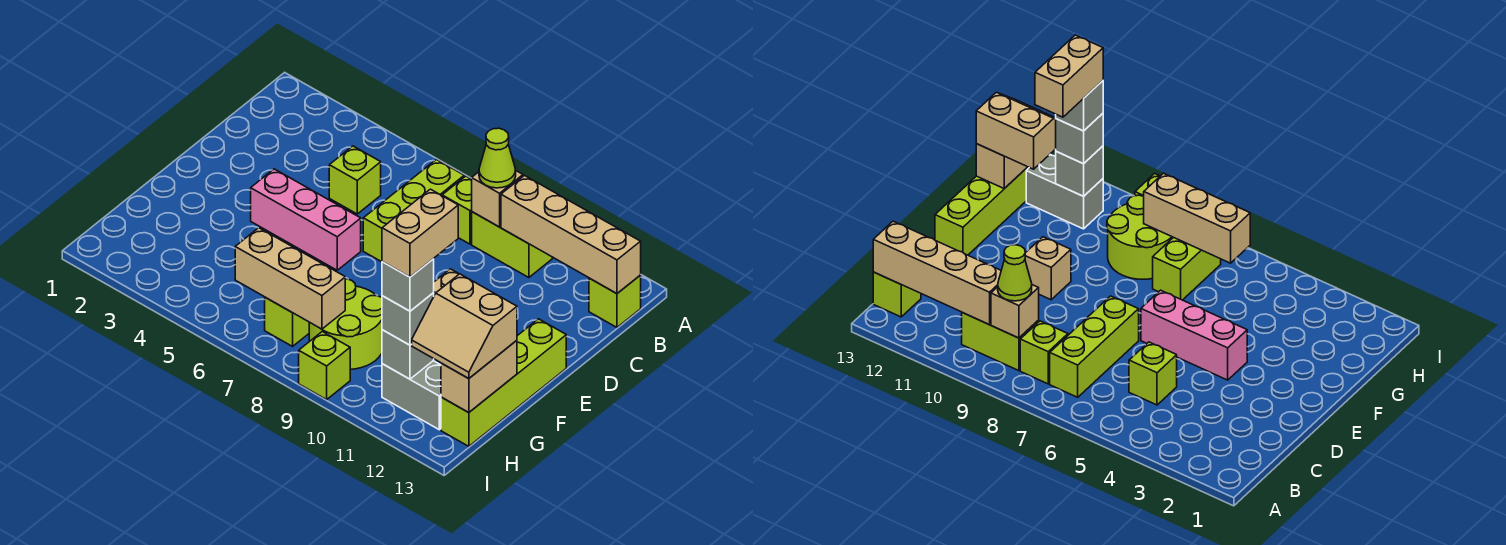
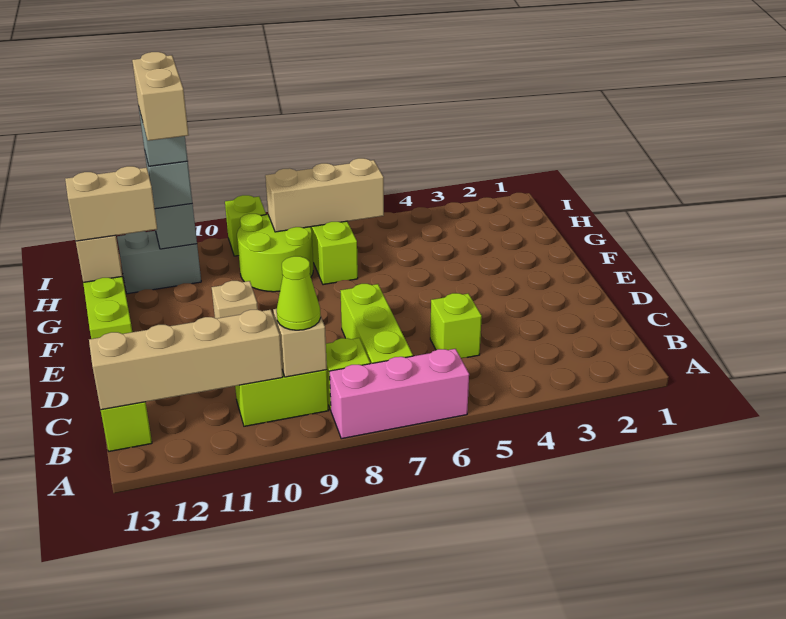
pink brick E4:E6 level 1 -> pink brick A6:A8 level 1

